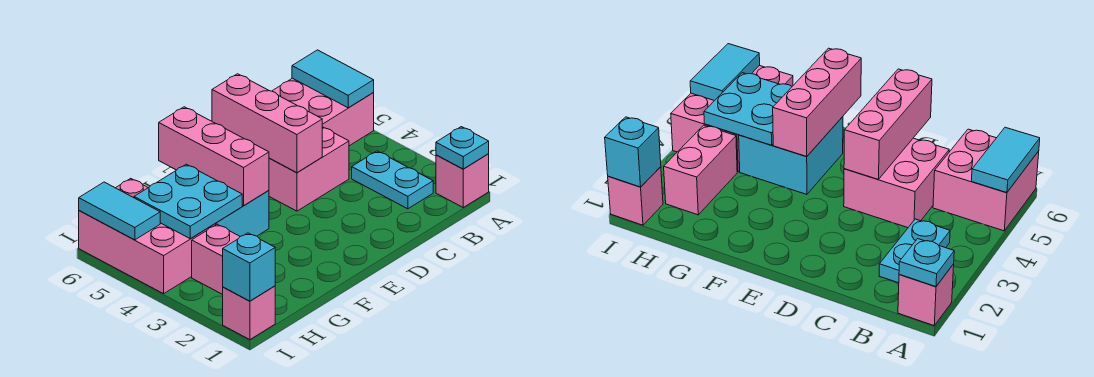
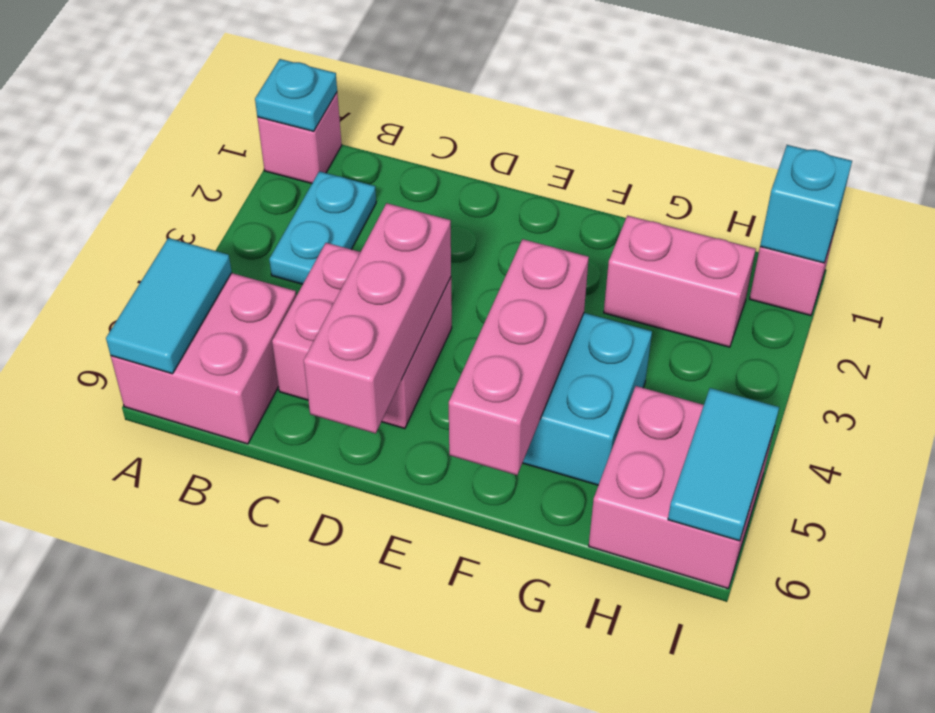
cyan plate G4:H5 level 2 -> none
pink brick H2:H3 level 1 -> pink brick G2:H2 level 1
pink brick H4:I6 level 1 -> pink brick H5:I6 level 1

